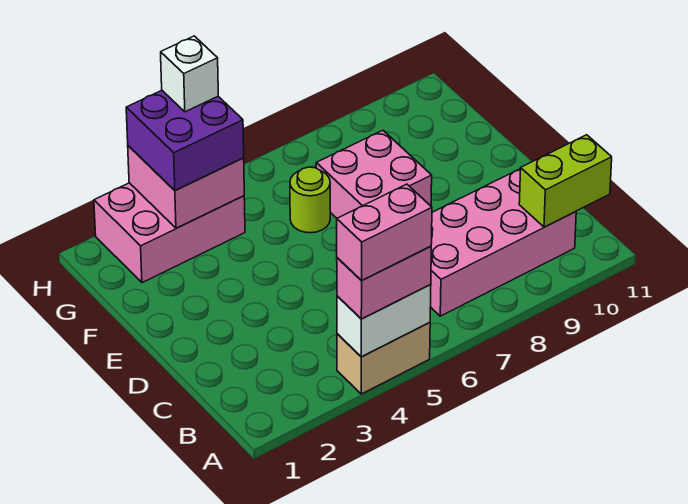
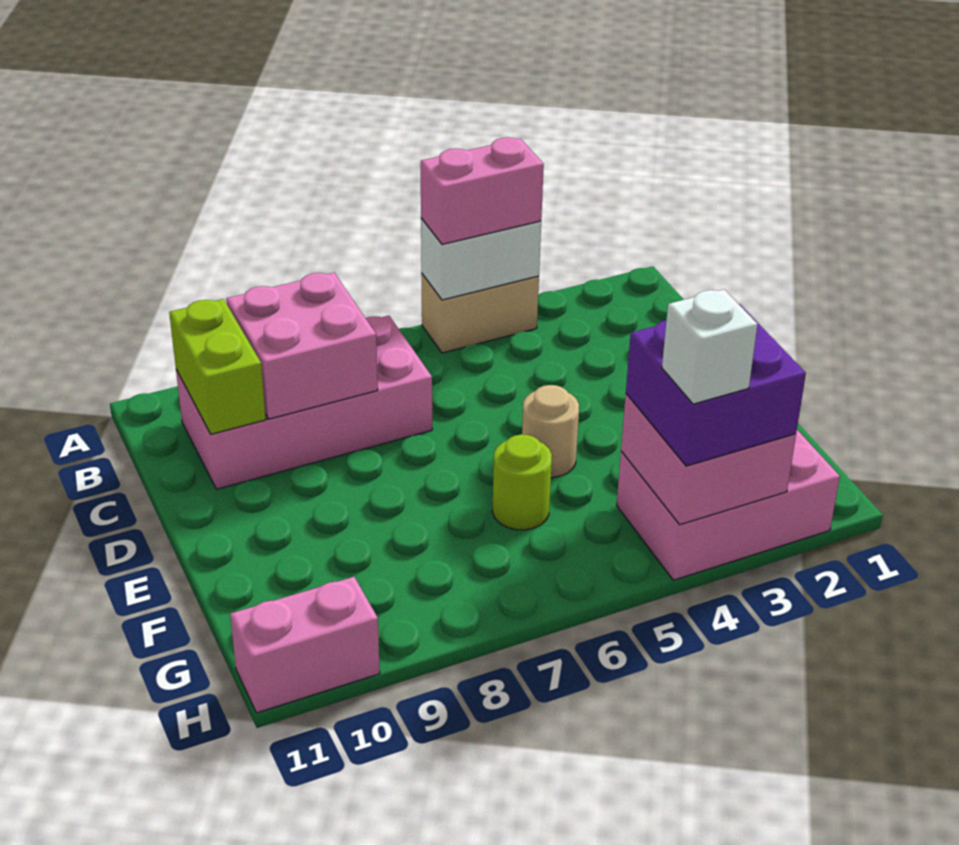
pink brick A4:A5 level 4 -> pink brick H10:H11 level 1
lime brick B10:B11 level 2 -> lime brick B10:C10 level 2
none -> tan round brick E5 level 1
pink brick E7:F8 level 1 -> pink brick B8:C9 level 2

